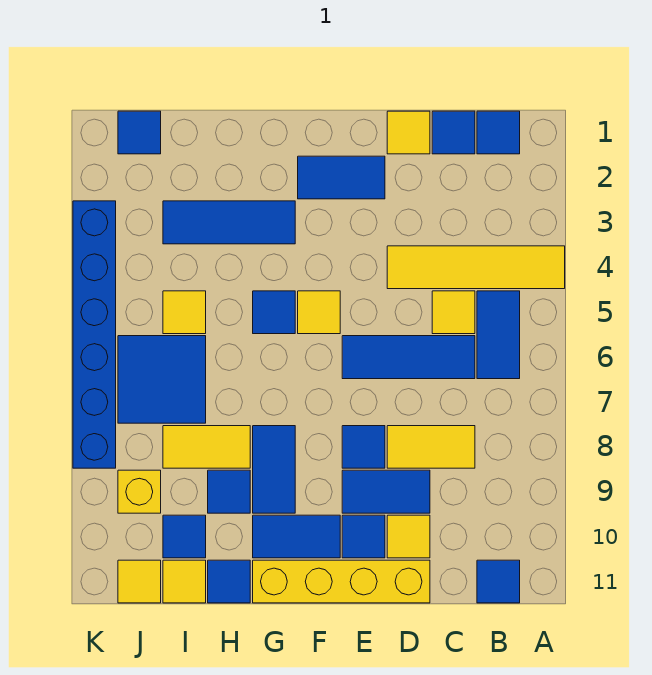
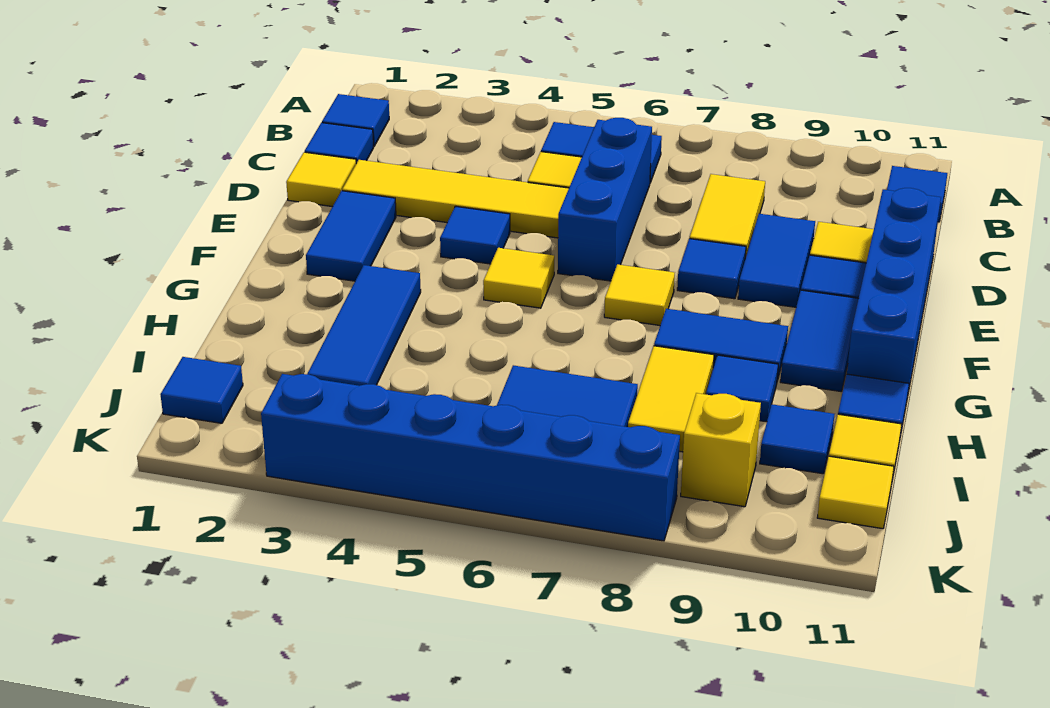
yellow tile A4:D4 level 1 -> yellow tile D2:D5 level 1
blue tile C6:E6 level 1 -> blue brick C6:E6 level 1
yellow brick D11:G11 level 1 -> blue brick D11:G11 level 1
blue tile G5 level 1 -> blue tile E4 level 1
yellow tile I5 level 1 -> yellow tile F7 level 1

